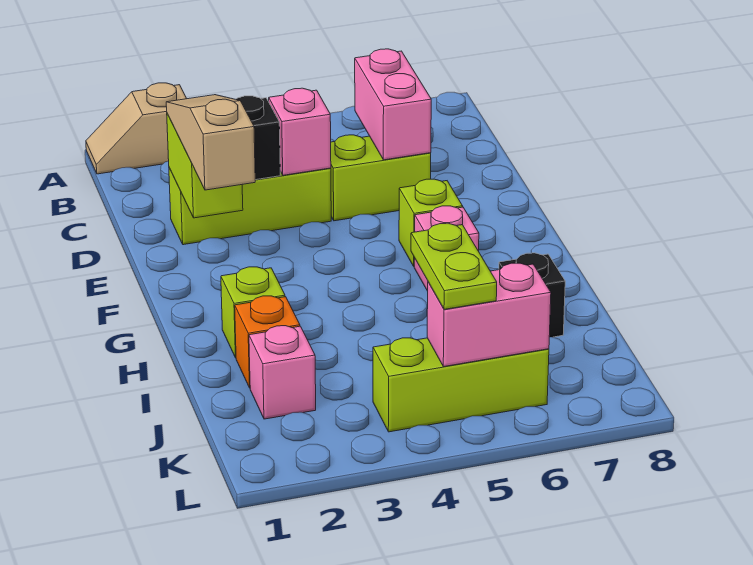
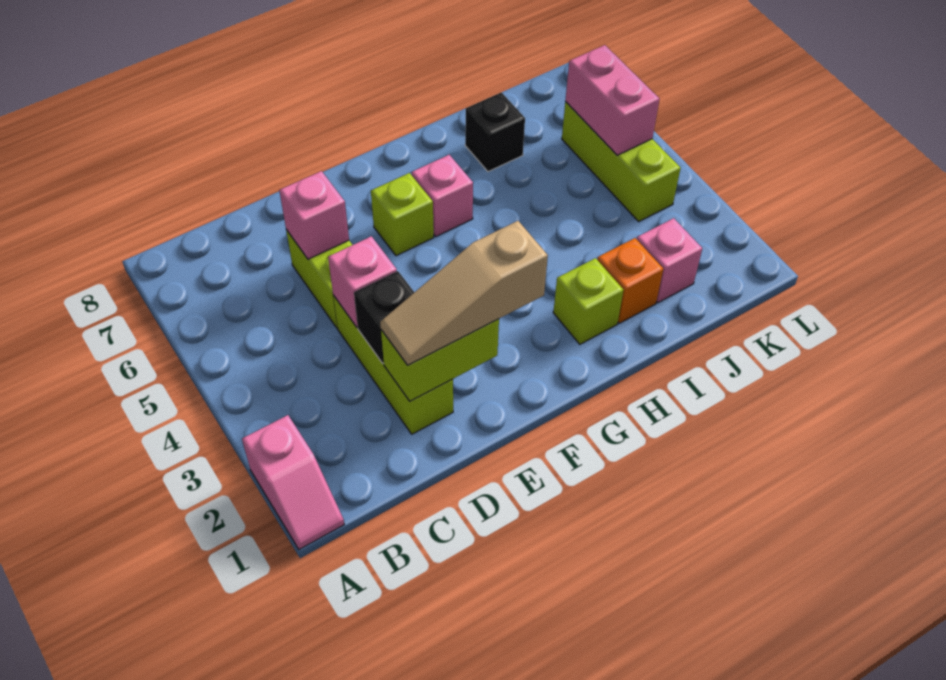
tan slope A1:A2 level 1 top 2 -> pink slope A1:A2 level 1 top 2
pink brick C6:D6 level 2 -> pink brick D6 level 2
lime plate J5:K5 level 3 -> none

